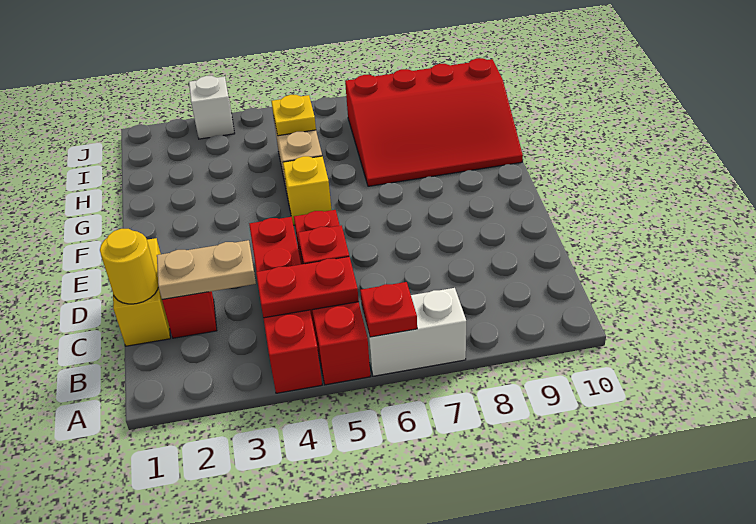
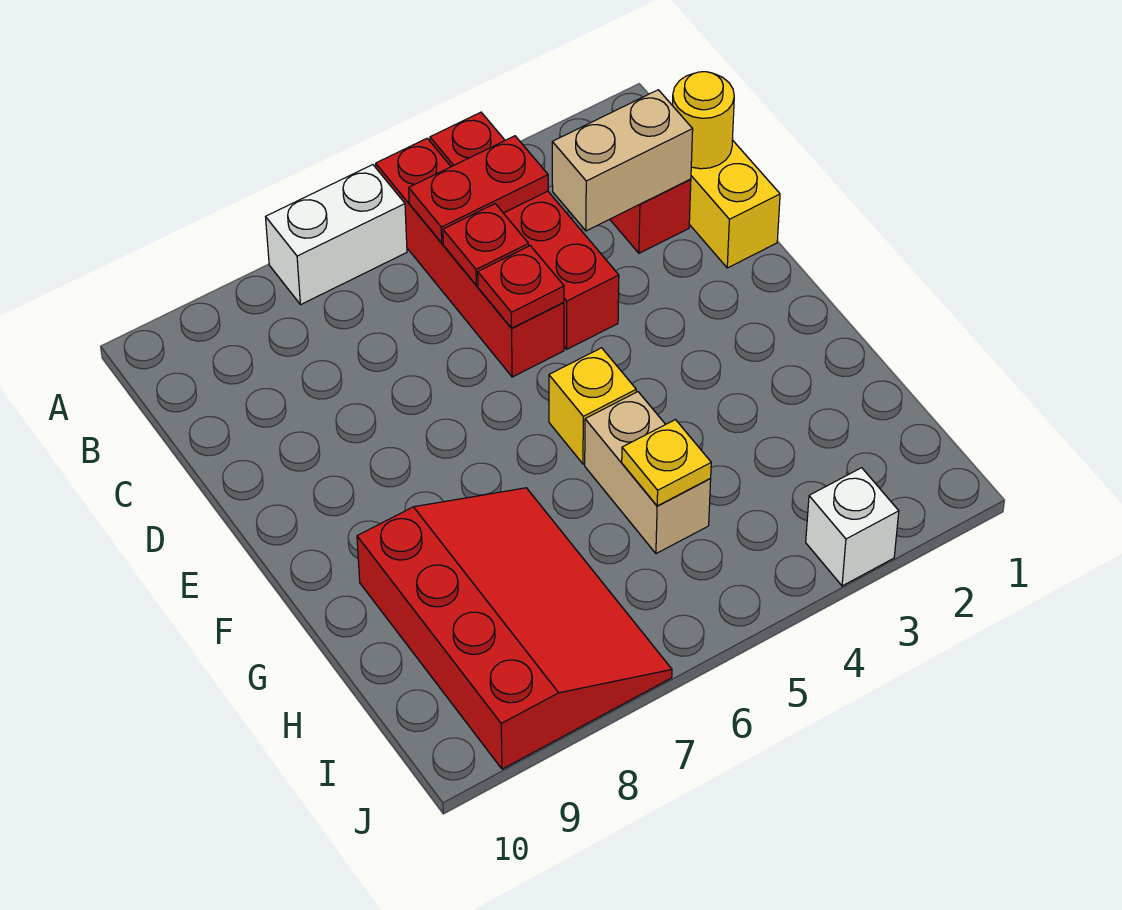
red plate A6 level 2 -> red plate D5 level 2
tan plate C2:C3 level 2 -> tan brick C2:C3 level 2
red slope G7:I10 level 1 top I -> red slope G7:J9 level 1 top 9

